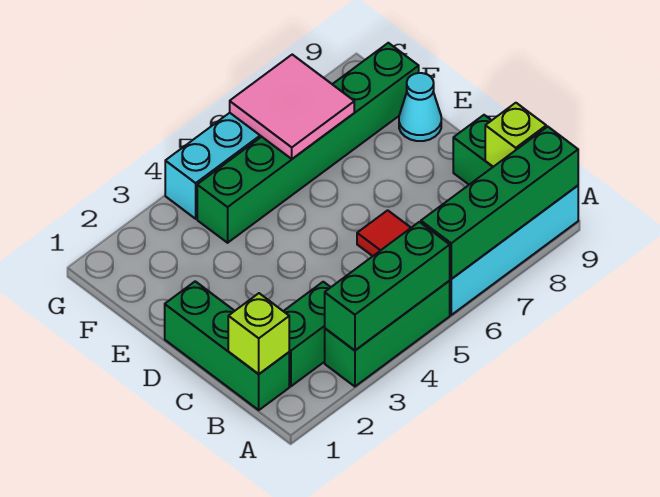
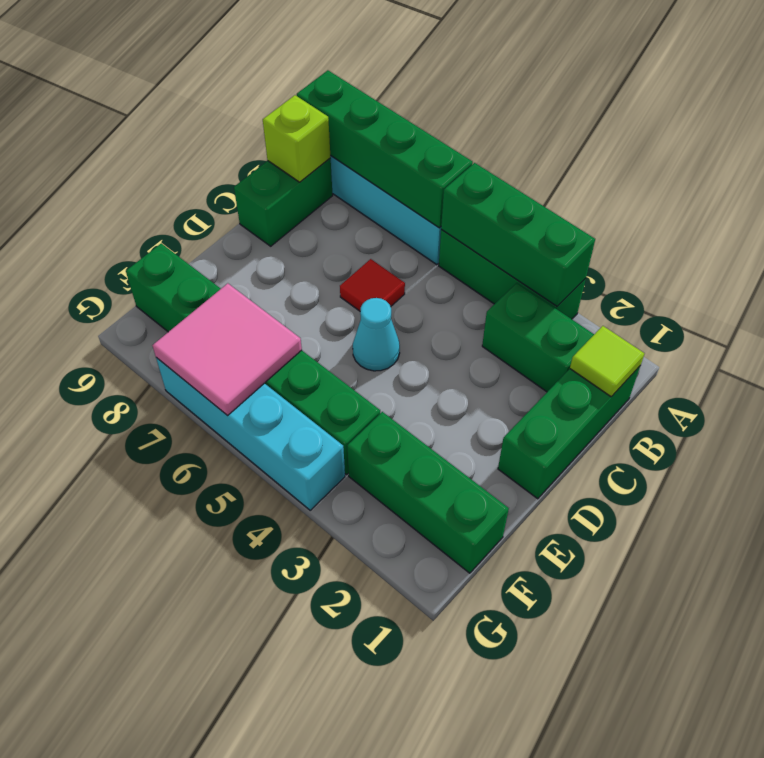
lime brick B1 level 2 -> lime tile B1 level 2
cyan cone E9 level 1 -> cyan cone D5 level 1
none -> green brick F1:F3 level 1

